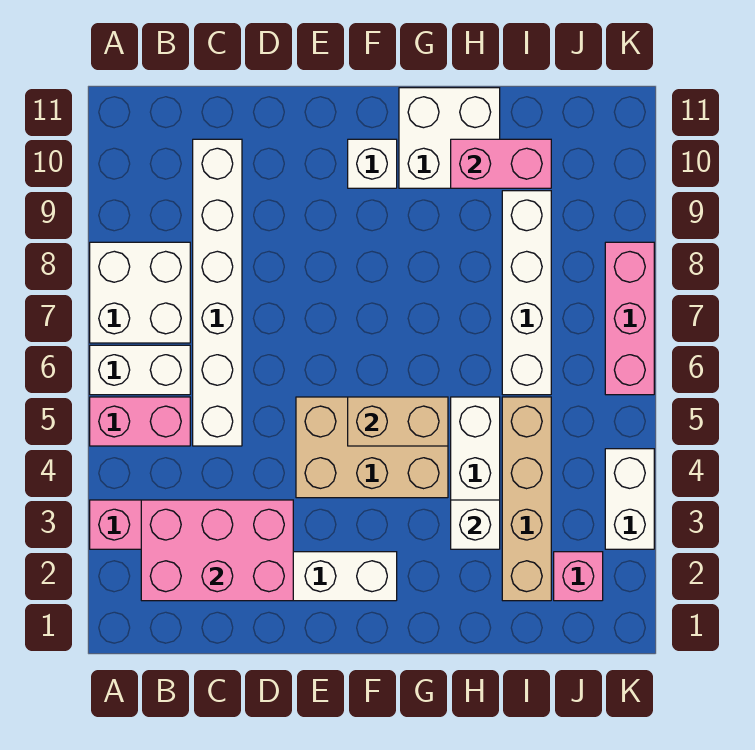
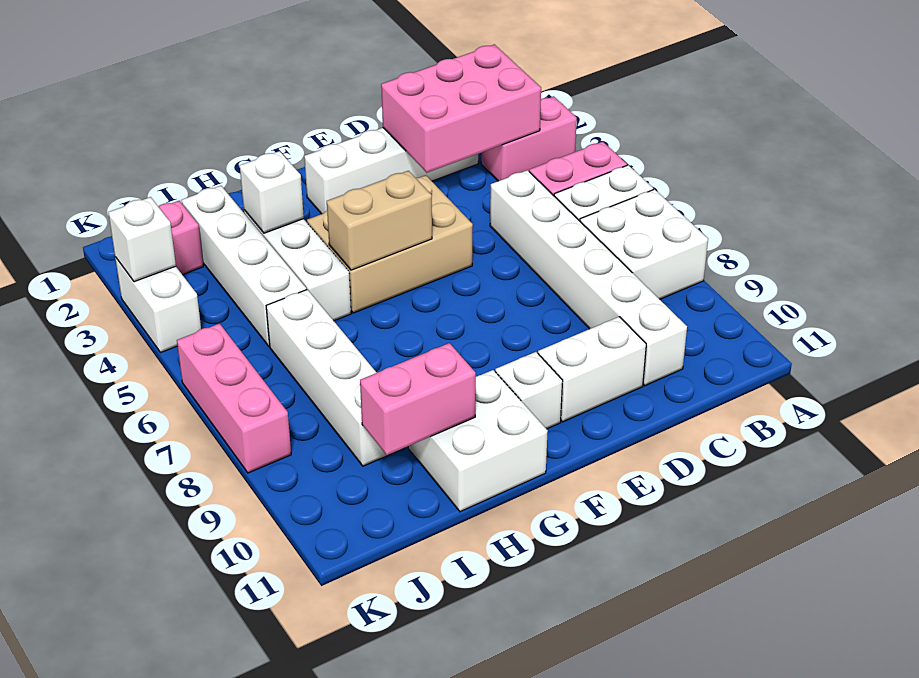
none -> white brick D10:E10 level 1
tan brick I2:I5 level 1 -> white brick I2:I5 level 1
none -> white brick K3 level 2

